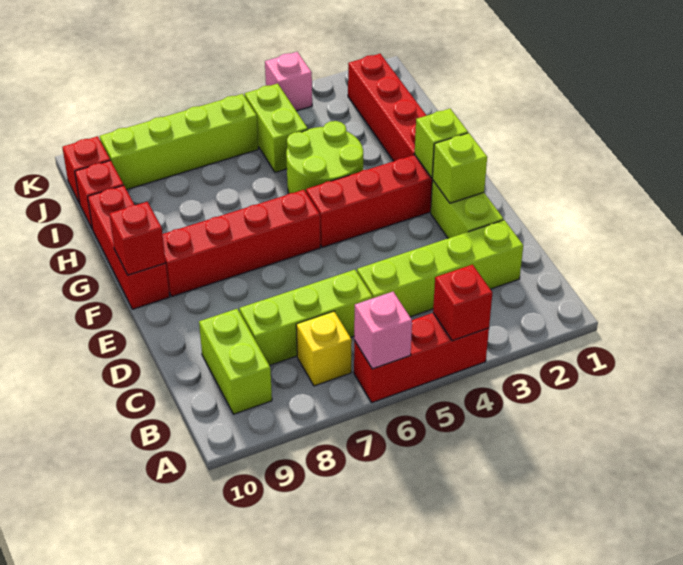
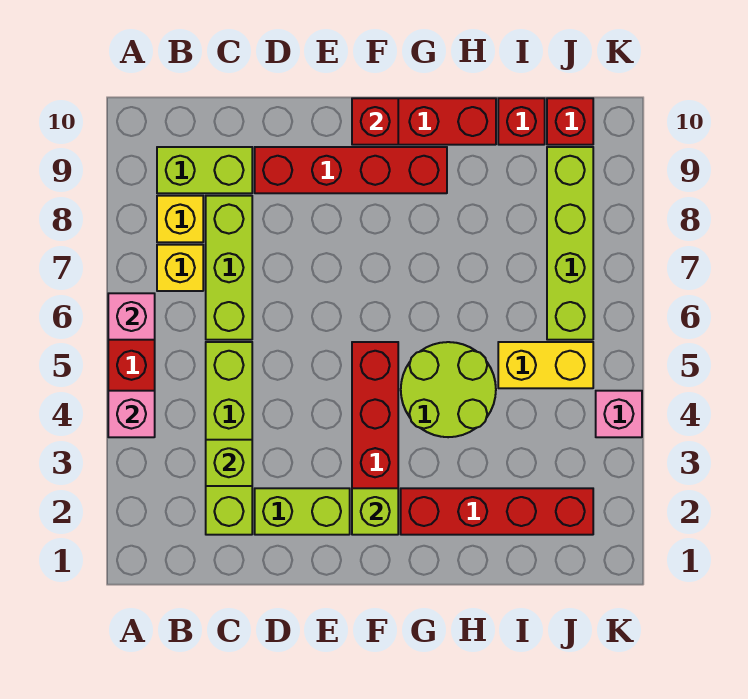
red brick A4 level 2 -> pink brick A4 level 2
none -> yellow brick B8 level 1
lime brick E2 level 2 -> lime brick C3 level 2
red brick F6:F9 level 1 -> red brick D9:G9 level 1
lime brick I5:J5 level 1 -> yellow brick I5:J5 level 1

